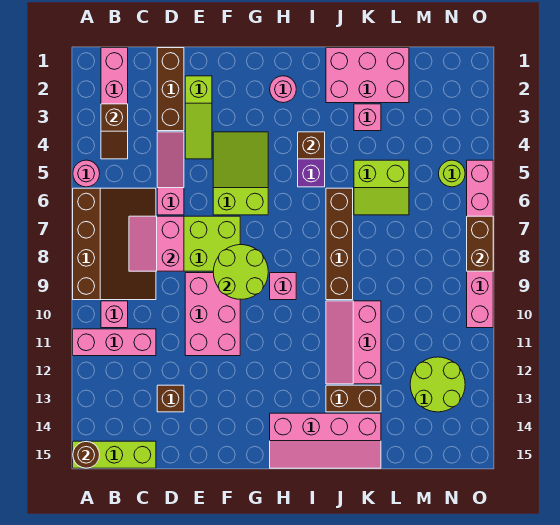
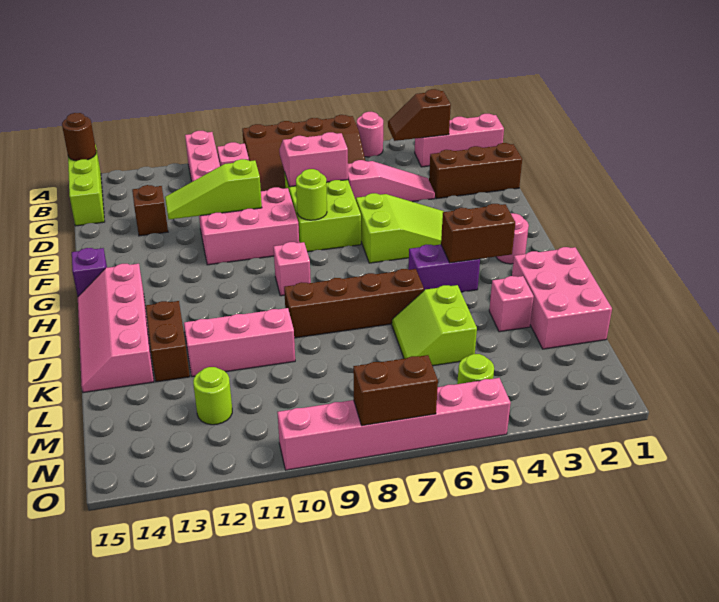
lime slope E2:E4 level 1 top 2 -> lime slope E10:E12 level 2 top 10
lime round brick F8:G9 level 2 -> lime round brick F8 level 2
none -> purple brick G15 level 1
brown brick I4 level 2 -> brown brick I3:I4 level 2
lime round brick M12:N13 level 1 -> lime round brick M12 level 1

